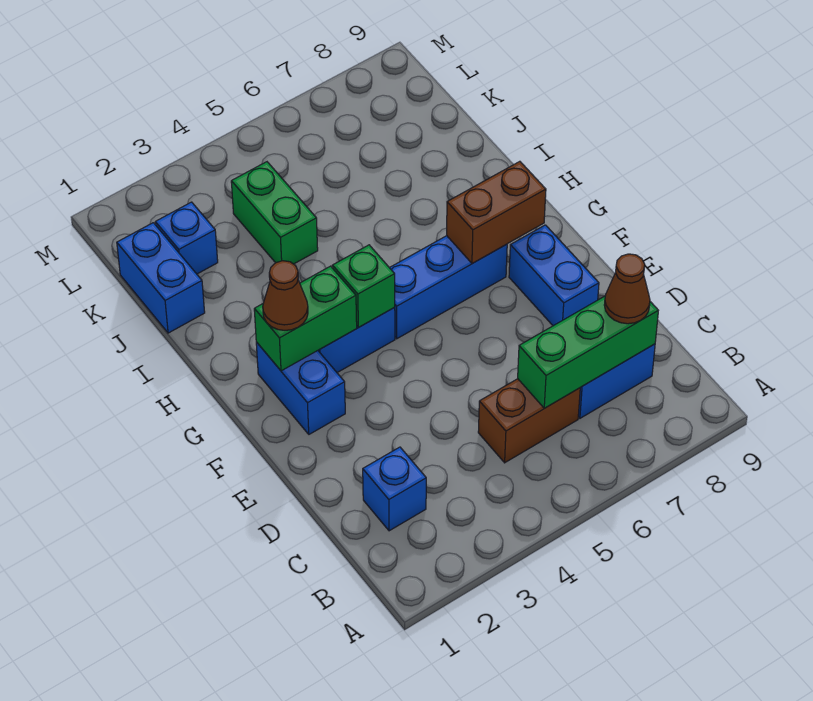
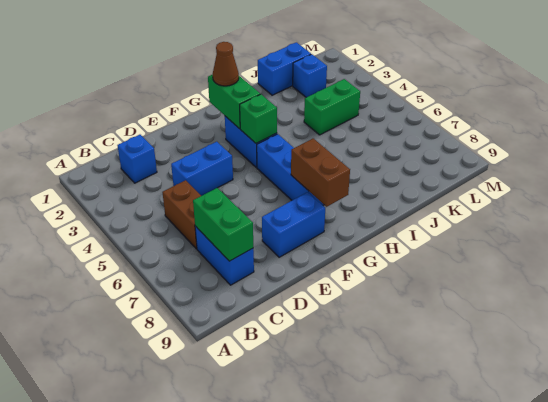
green brick C6:C8 level 2 -> green brick C7:C8 level 2
brown cone C8 level 3 -> none
blue brick F2:G2 level 1 -> blue brick D4:E4 level 1

